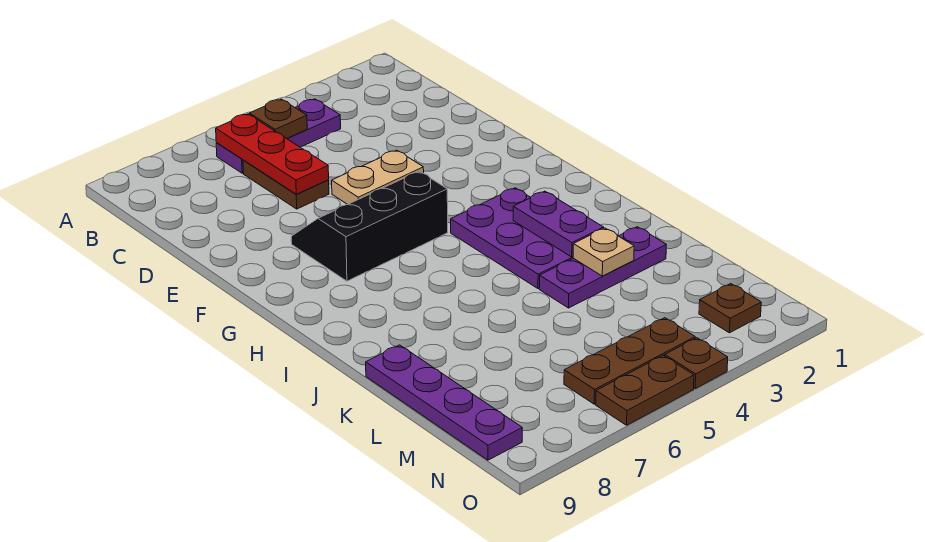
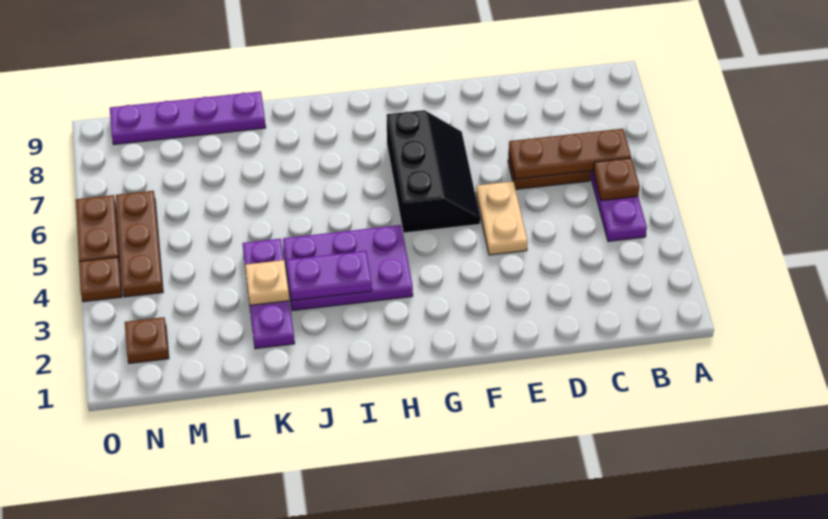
red plate B6:D6 level 2 -> brown plate B6:D6 level 2

